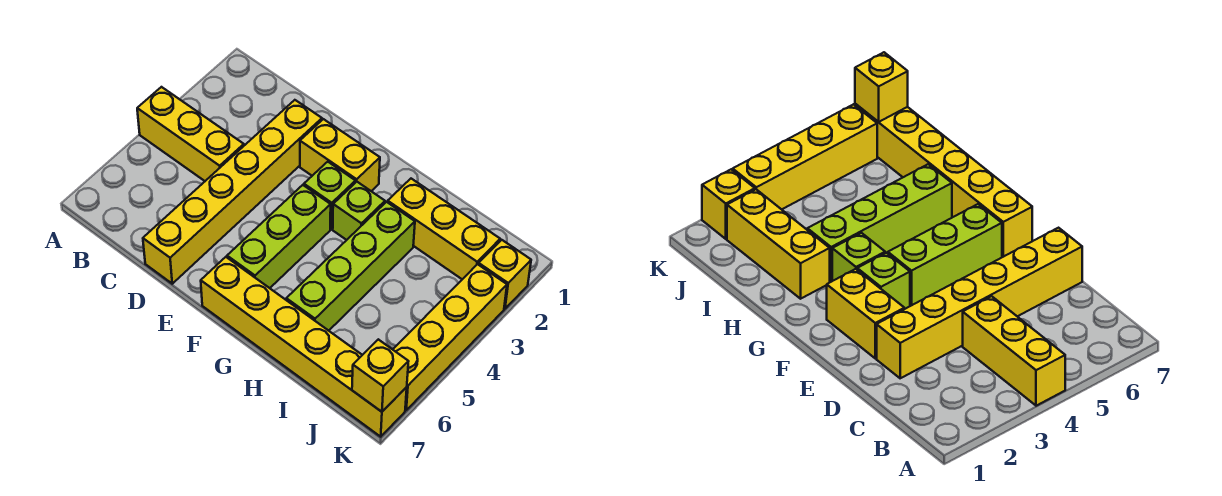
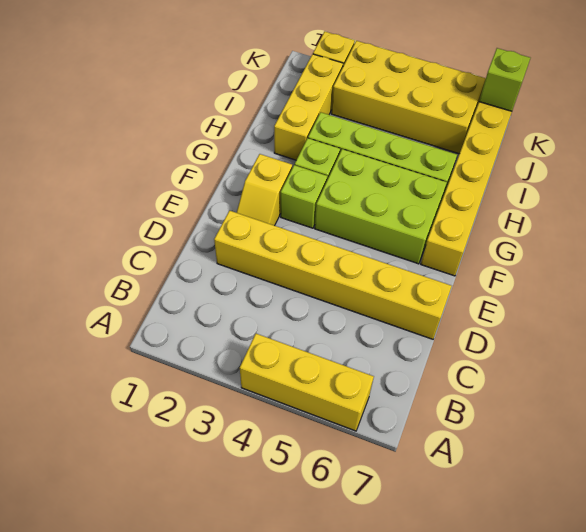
yellow brick A4:C4 level 1 -> yellow brick A4:A6 level 1
yellow brick E2:F2 level 1 -> yellow slope E2:F2 level 1 top F
lime brick F4:F6 level 1 -> lime brick F4:G6 level 1
yellow brick K3:K6 level 1 -> yellow brick J3:K6 level 1
yellow brick K7 level 2 -> lime brick K7 level 2

